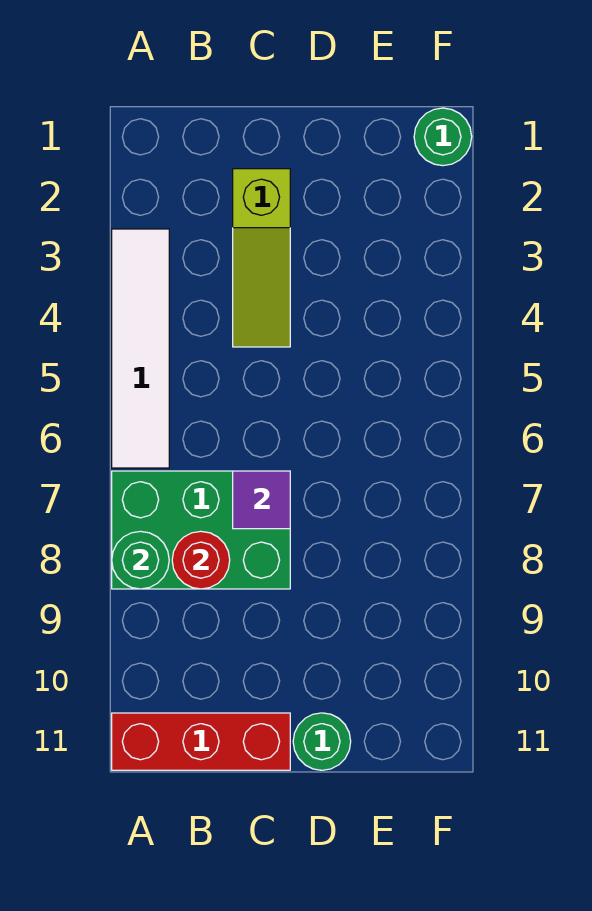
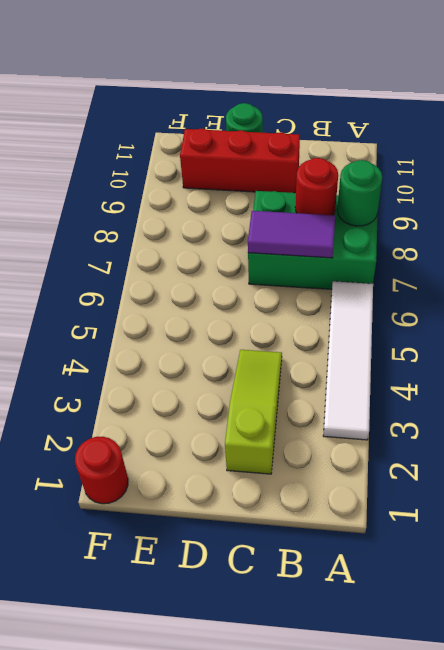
red brick A11:C11 level 1 -> red brick C10:E10 level 1
purple tile C7 level 2 -> purple tile B7:C7 level 2
green round brick F1 level 1 -> red round brick F1 level 1

